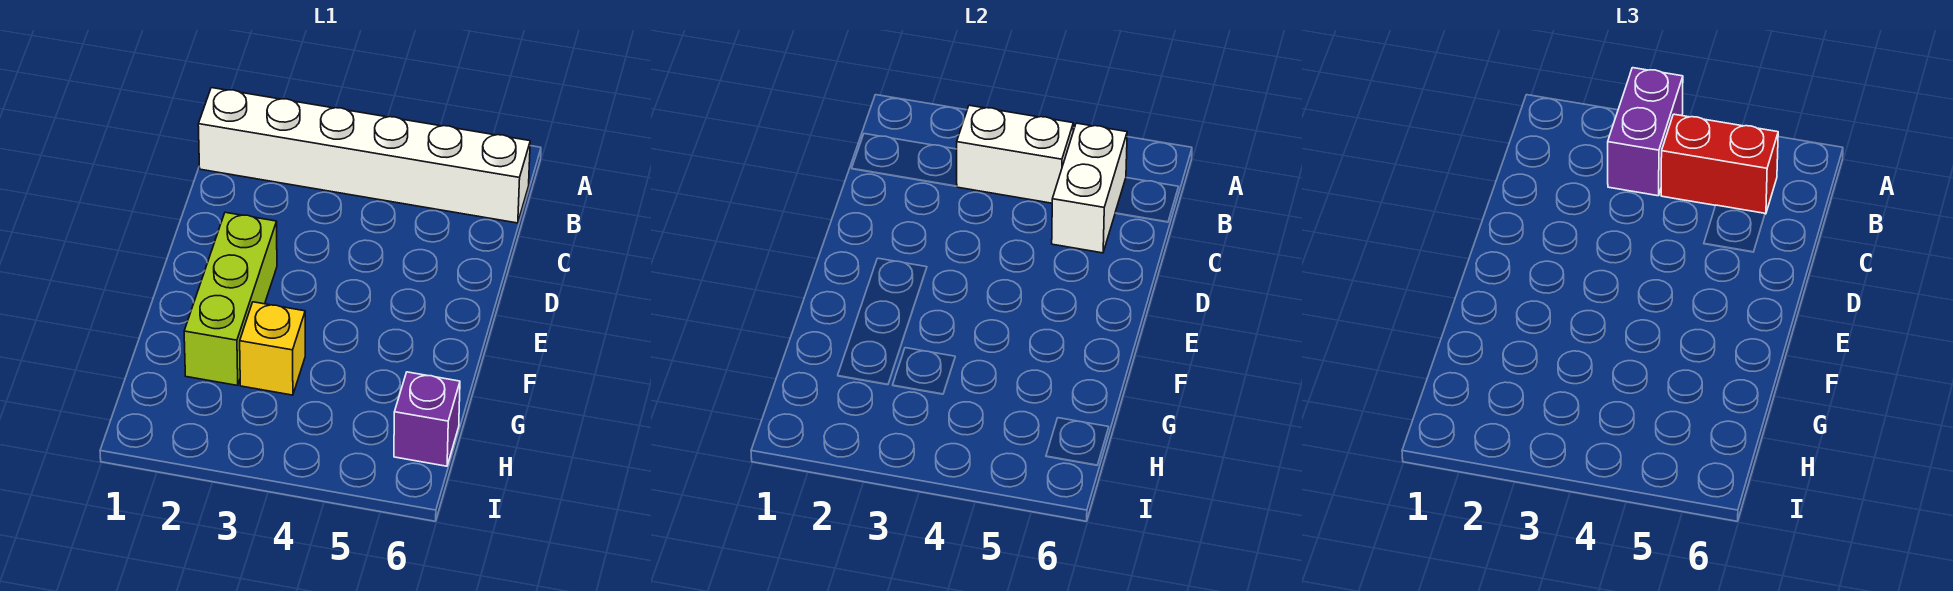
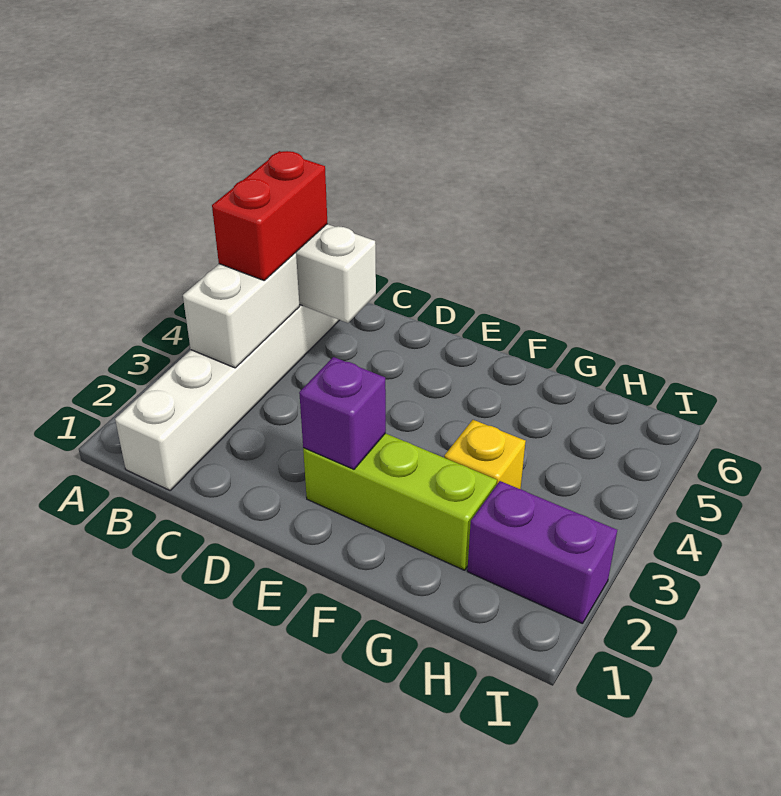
purple brick A3:B3 level 3 -> purple brick H2:I2 level 1
purple brick H6 level 1 -> purple brick E2 level 2

